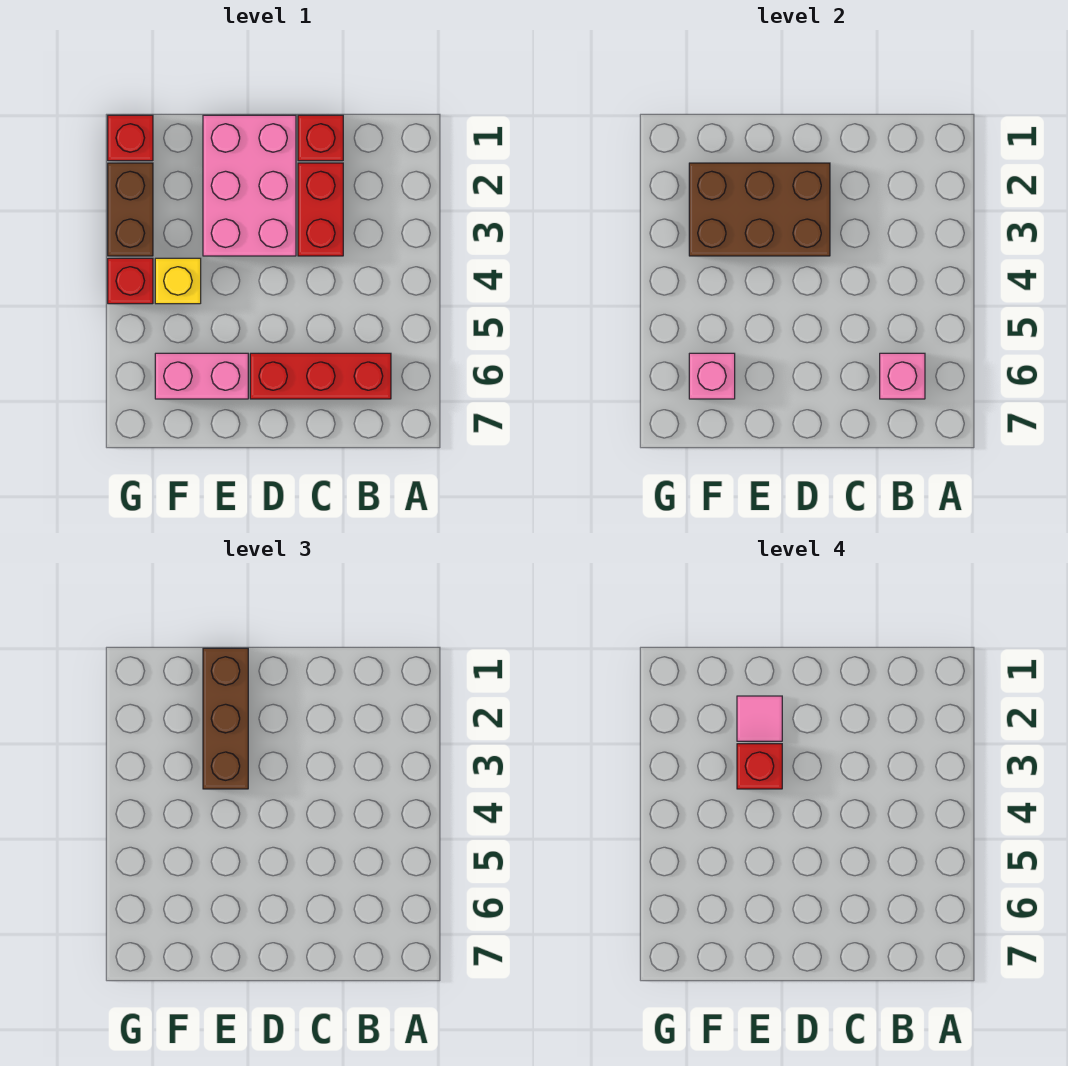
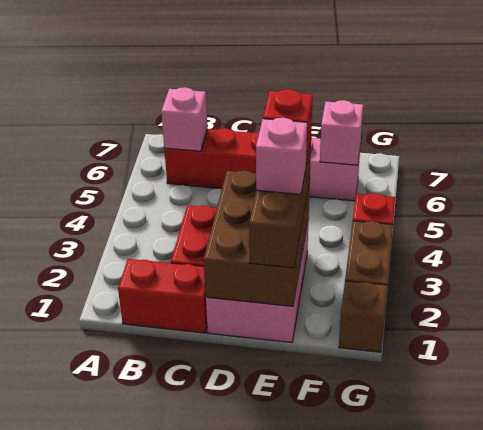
red brick C1 level 1 -> red brick B1:C1 level 1
brown brick D2:F3 level 2 -> brown brick D1:E3 level 2
pink tile E2 level 4 -> pink brick E2 level 4
yellow brick F4 level 1 -> none
red brick G1 level 1 -> brown brick G1 level 1

